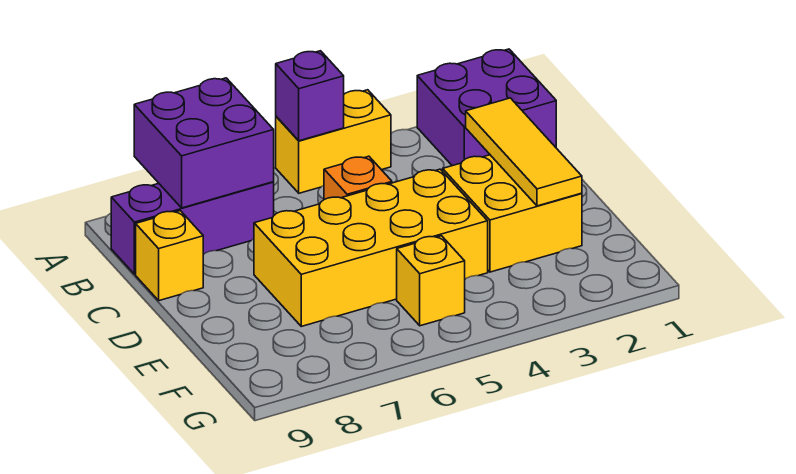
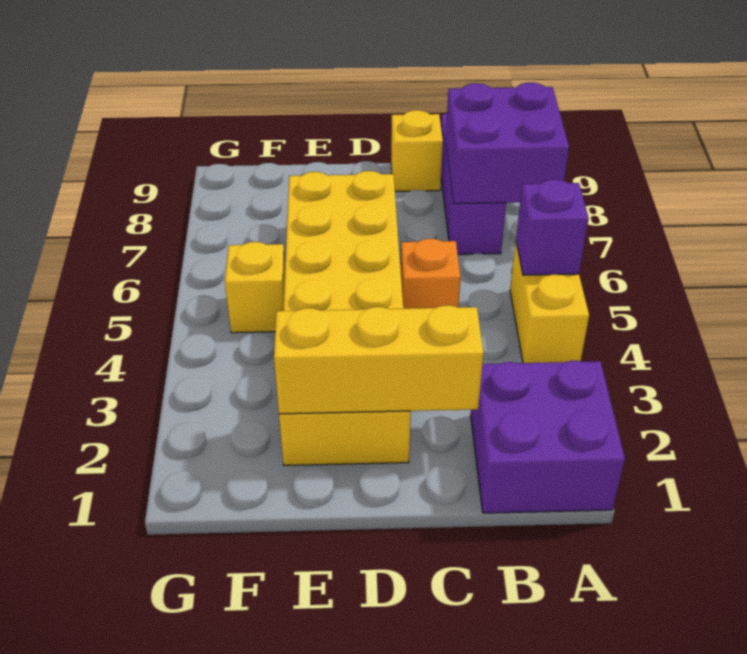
yellow tile C2:E2 level 2 -> yellow brick C2:E2 level 2

